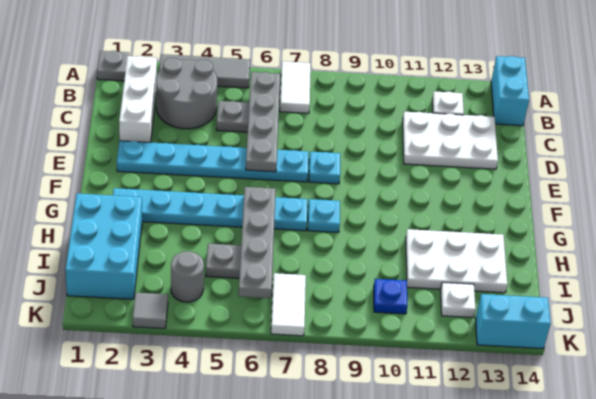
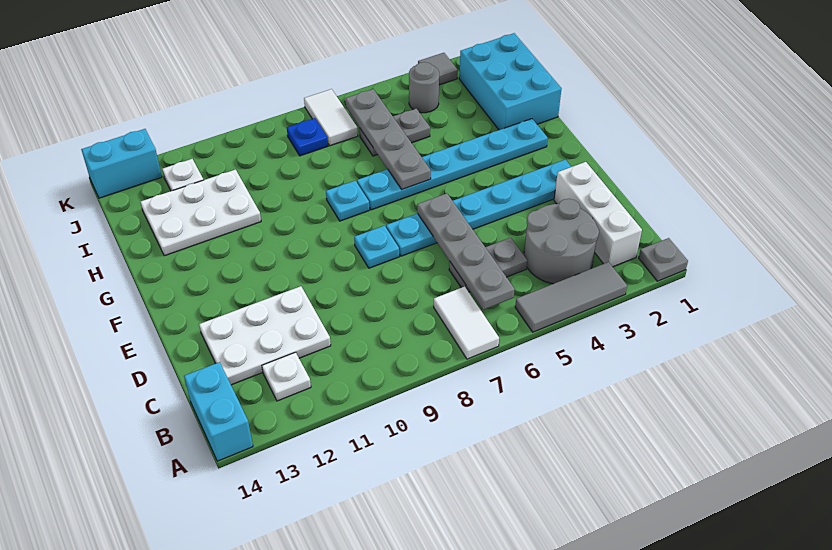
blue plate J10 level 1 -> blue plate J8 level 1

